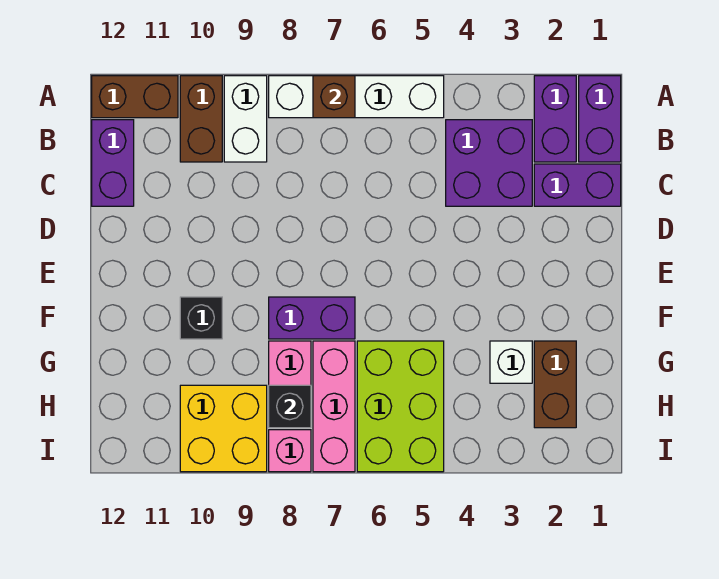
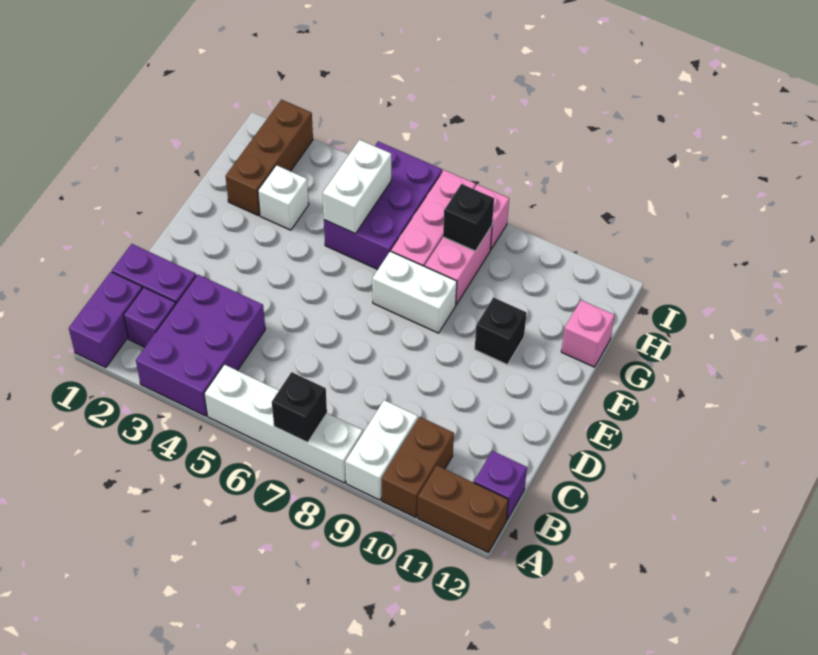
purple brick A2:B2 level 1 -> purple brick B2 level 1
brown brick A7 level 2 -> black brick A7 level 2
purple brick B3:C4 level 1 -> purple brick A3:C4 level 1
purple brick B12:C12 level 1 -> purple brick B12 level 1
purple brick F7:F8 level 1 -> white brick F7:F8 level 1
brown brick G2:H2 level 1 -> brown brick G2:I2 level 1
lime brick G5:I6 level 1 -> purple brick G5:I6 level 1
none -> white brick G5:H5 level 2
none -> pink brick G12 level 1
yellow brick H9:I10 level 1 -> none

